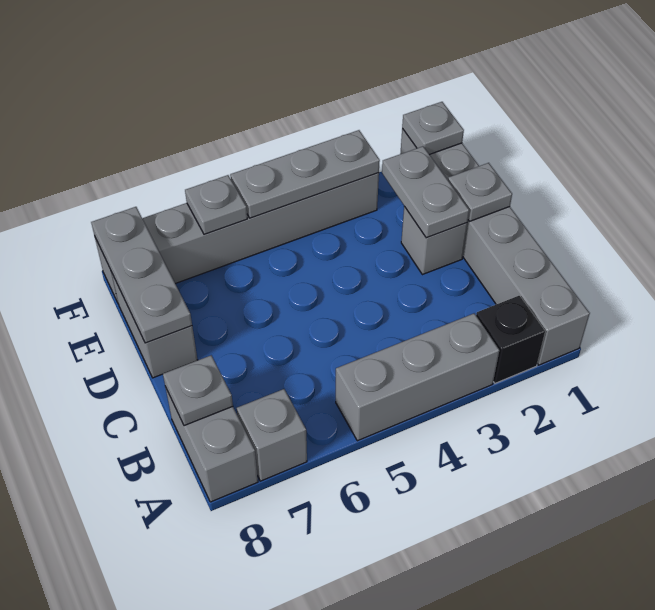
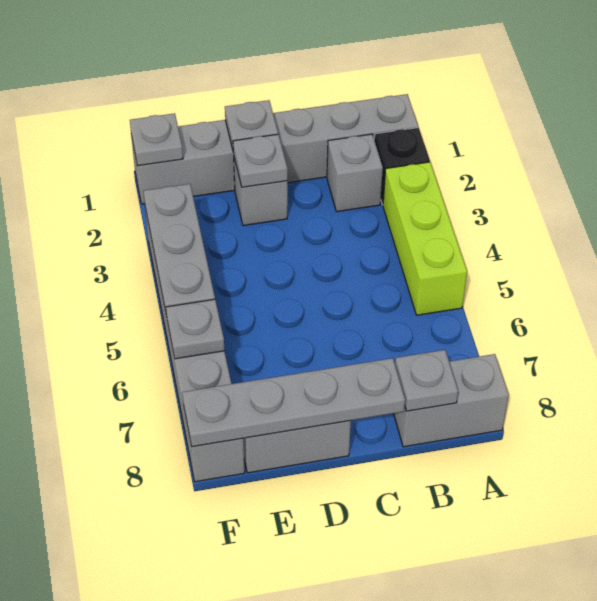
grey brick A3:A5 level 1 -> lime brick A3:A5 level 1
grey brick A7 level 1 -> grey brick B2 level 1
grey plate D2:E2 level 2 -> grey plate D2 level 2
grey plate D8:F8 level 2 -> grey plate C8:F8 level 2

